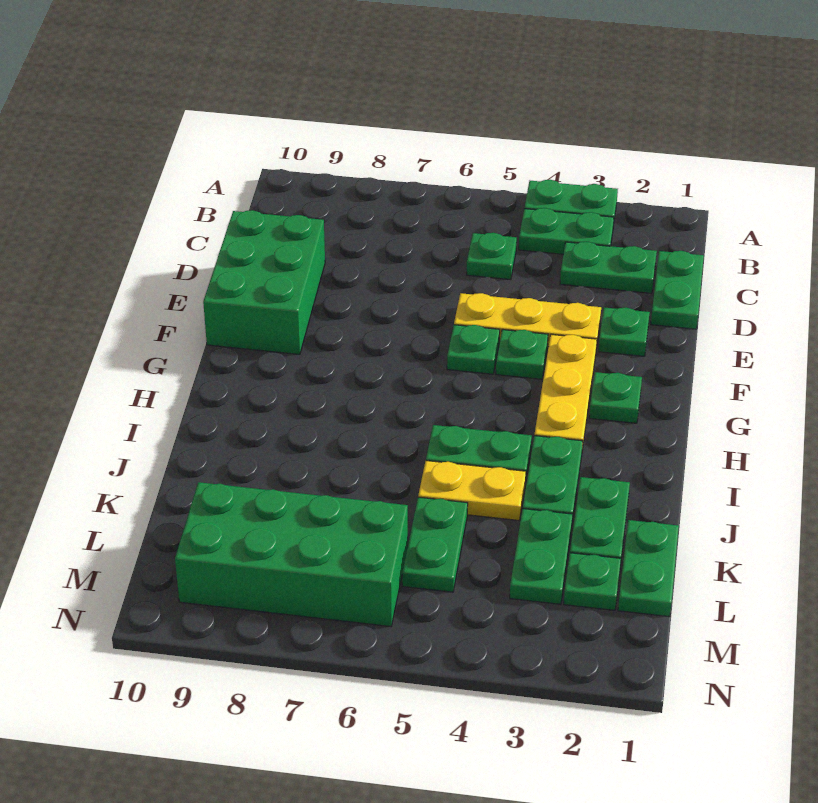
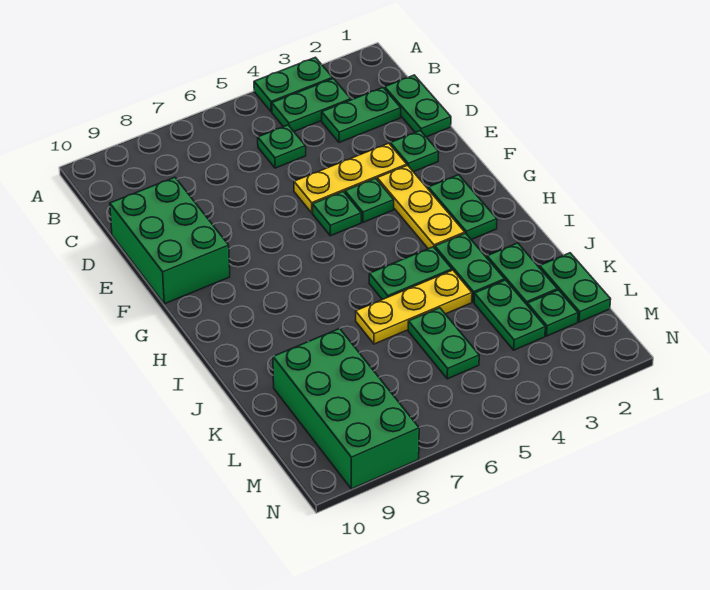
green plate G2 level 1 -> green plate G2:H2 level 1
yellow plate J4:J5 level 1 -> yellow plate J4:J6 level 1
green brick L6:M9 level 1 -> green brick K8:N9 level 1

